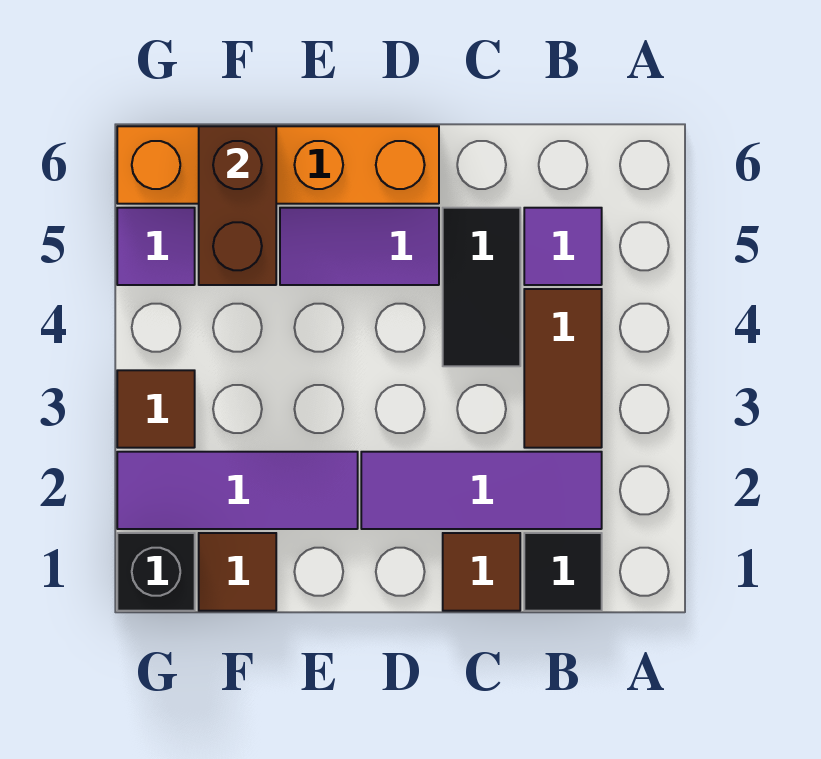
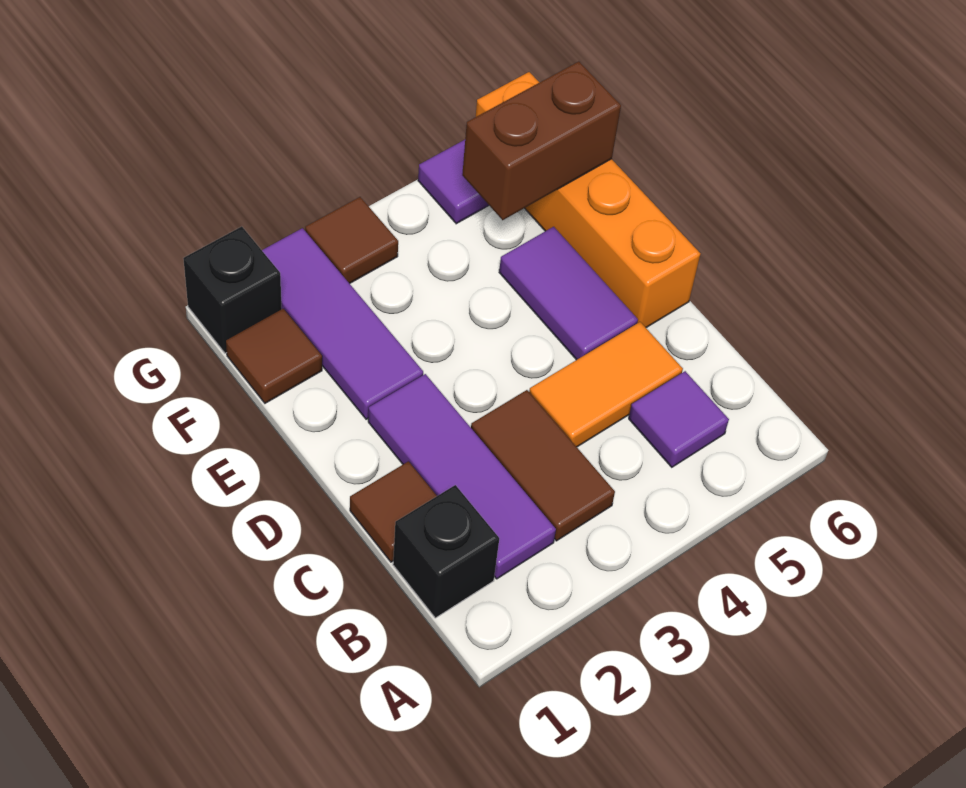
black tile B1 level 1 -> black brick B1 level 1
brown tile B3:B4 level 1 -> brown tile B3:C3 level 1
black tile C4:C5 level 1 -> orange tile C4:C5 level 1

